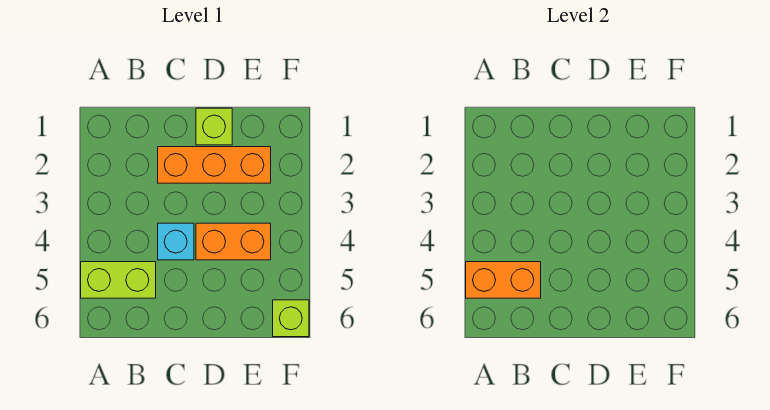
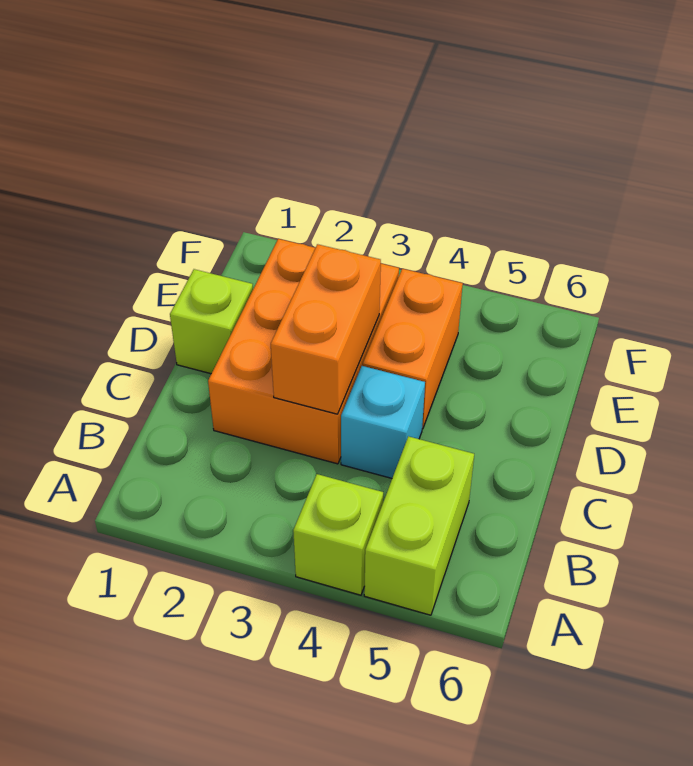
orange brick A5:B5 level 2 -> orange brick C3:D3 level 2
orange brick C2:E2 level 1 -> orange brick C2:E3 level 1
lime brick F6 level 1 -> lime brick A4 level 1

